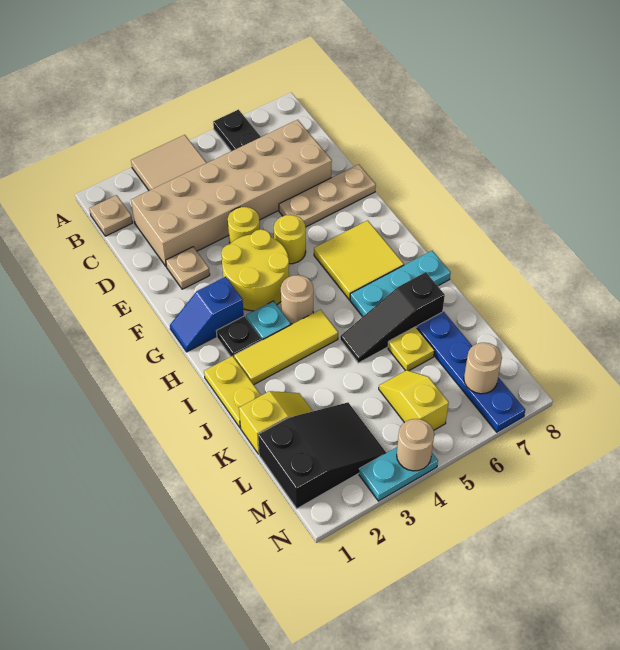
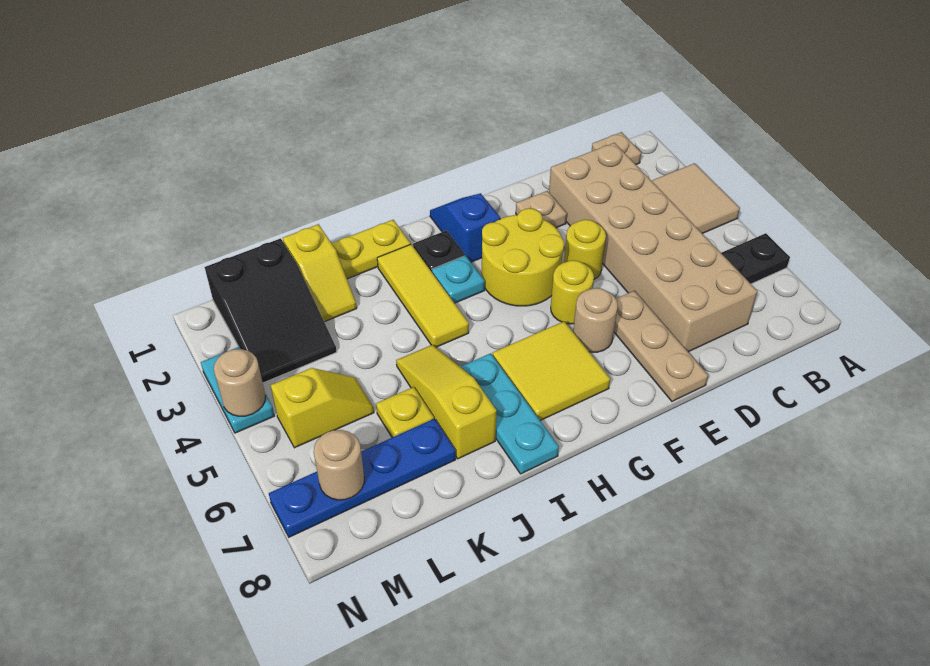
tan round brick H4 level 1 -> tan round brick F6 level 1
black slope J5:J7 level 1 top 7 -> yellow slope J5:J7 level 1 top 7

